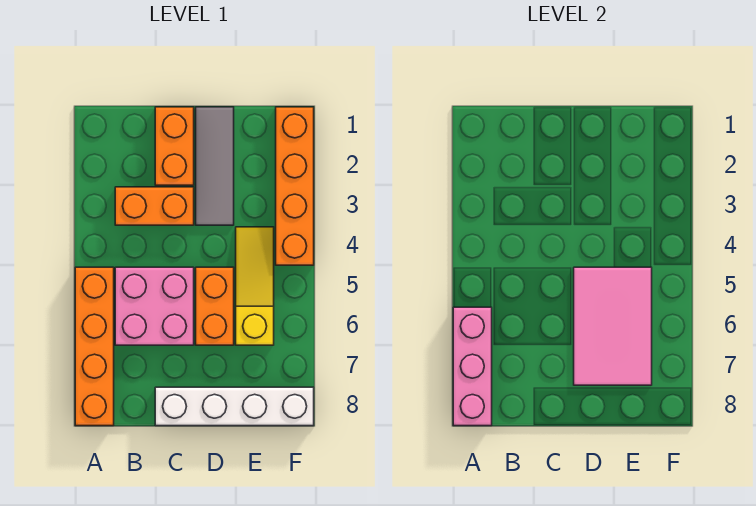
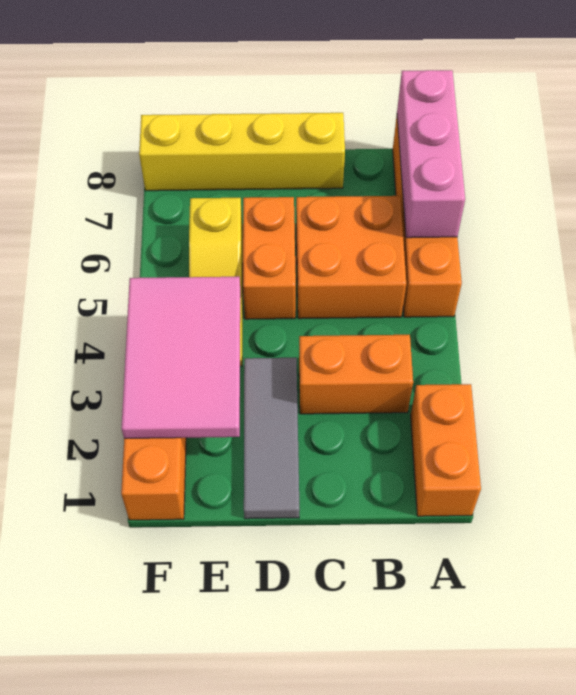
pink brick B5:C6 level 1 -> orange brick B5:C6 level 1
orange brick C1:C2 level 1 -> orange brick A1:A2 level 1
white brick C8:F8 level 1 -> yellow brick C8:F8 level 1
pink tile D5:E7 level 2 -> pink tile E2:F4 level 2

